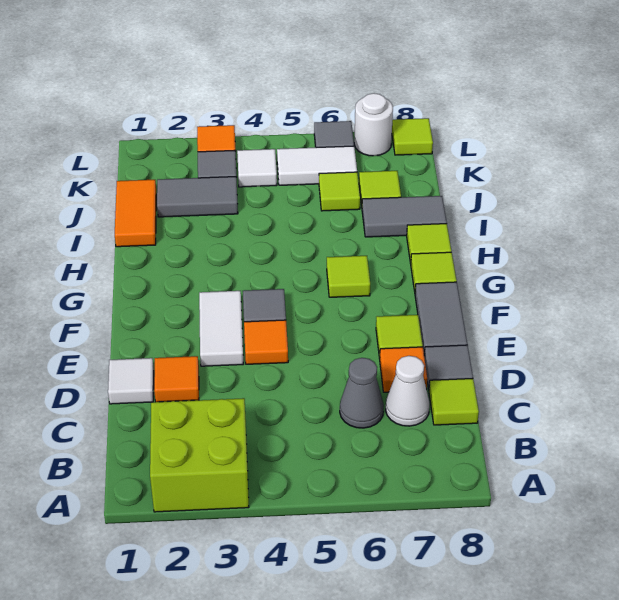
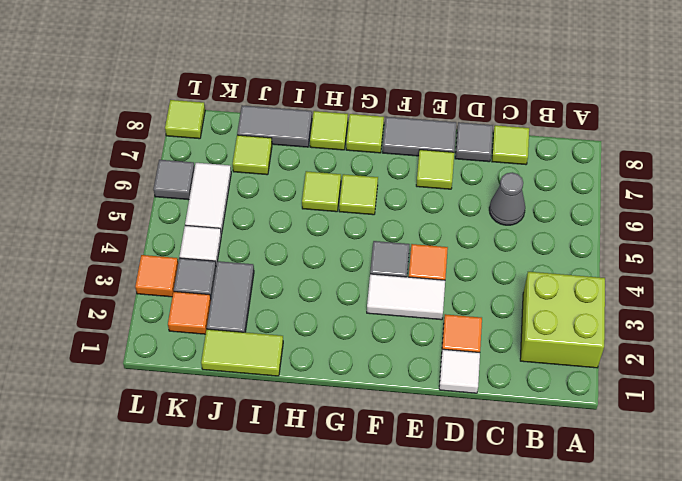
white cone C7 level 1 -> none
orange tile D7 level 1 -> orange tile K2 level 1
orange tile I1:J1 level 1 -> lime tile I1:J1 level 1
grey tile I7:I8 level 1 -> grey tile I8:J8 level 1
lime tile J6 level 1 -> lime tile H6 level 1
white round brick L7 level 1 -> none

